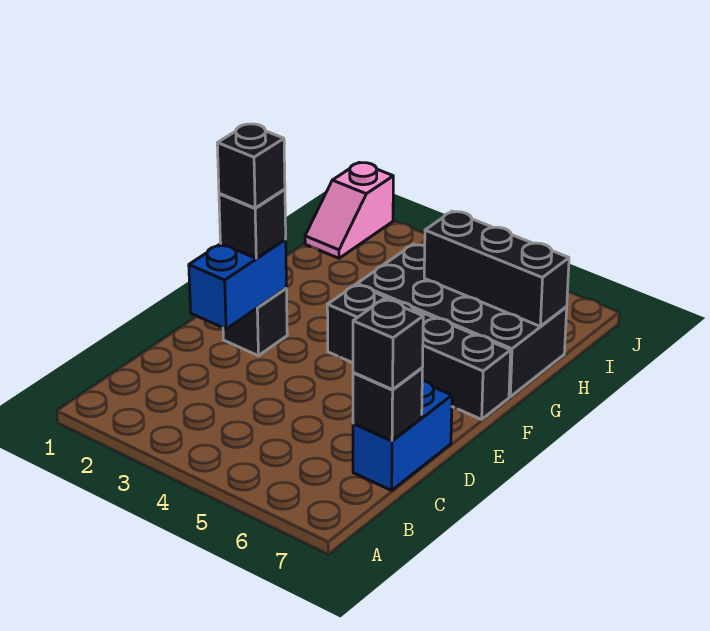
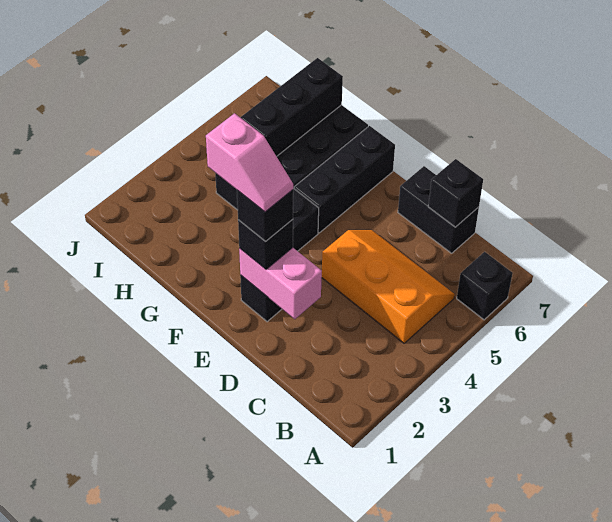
none -> orange slope B4:D5 level 1 top 4
blue brick C7:D7 level 1 -> black brick C7:D7 level 1
black brick C7 level 3 -> black brick A6 level 1
blue brick D2:E2 level 2 -> pink brick D2:E2 level 2
pink slope I1:J1 level 1 top J -> pink slope E2:F2 level 5 top F

